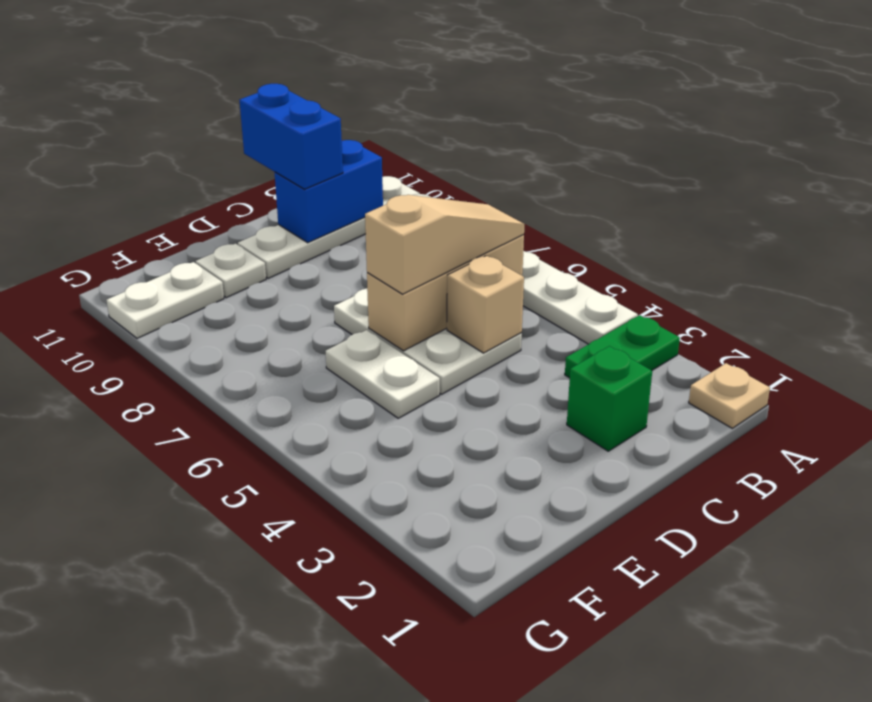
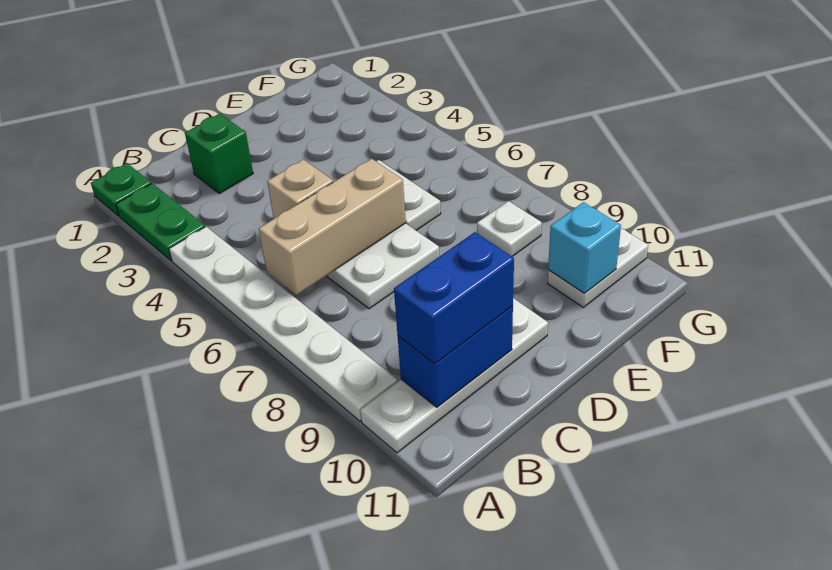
tan plate A1 level 1 -> green plate A1 level 1
green plate A3:B3 level 1 -> green plate A2:A3 level 1
tan slope B6:D6 level 3 top D -> none
blue brick C10:C11 level 3 -> blue brick B10:C10 level 3
white plate E10 level 1 -> white plate F8 level 1
none -> cyan brick F10 level 2

